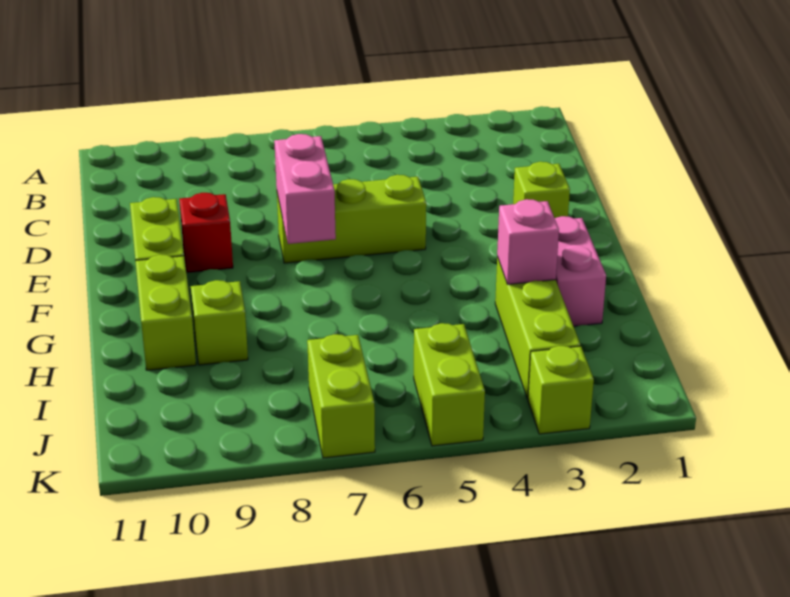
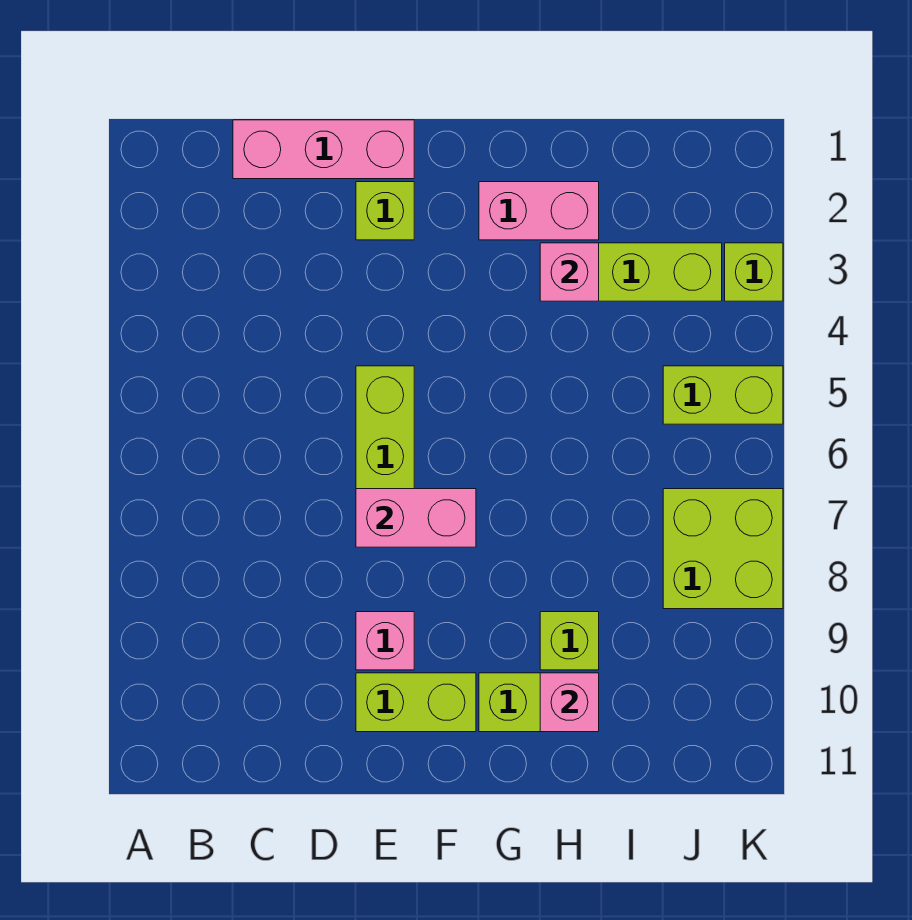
none -> pink brick C1:E1 level 1
red brick E9 level 1 -> pink brick E9 level 1
none -> pink brick H10 level 2
lime brick J7:K7 level 1 -> lime brick J7:K8 level 1

